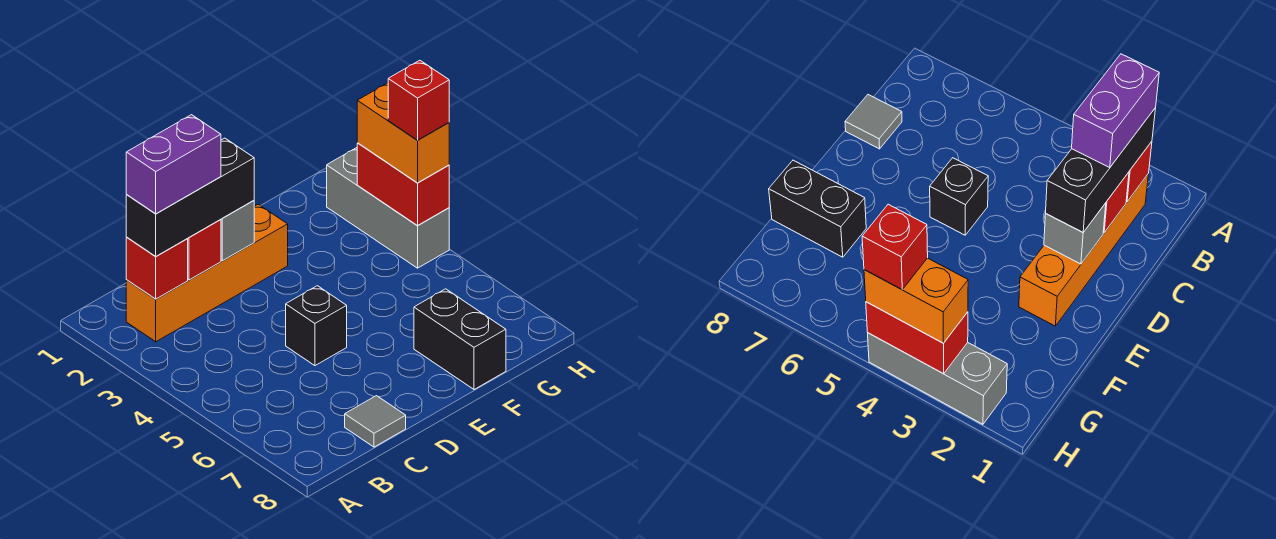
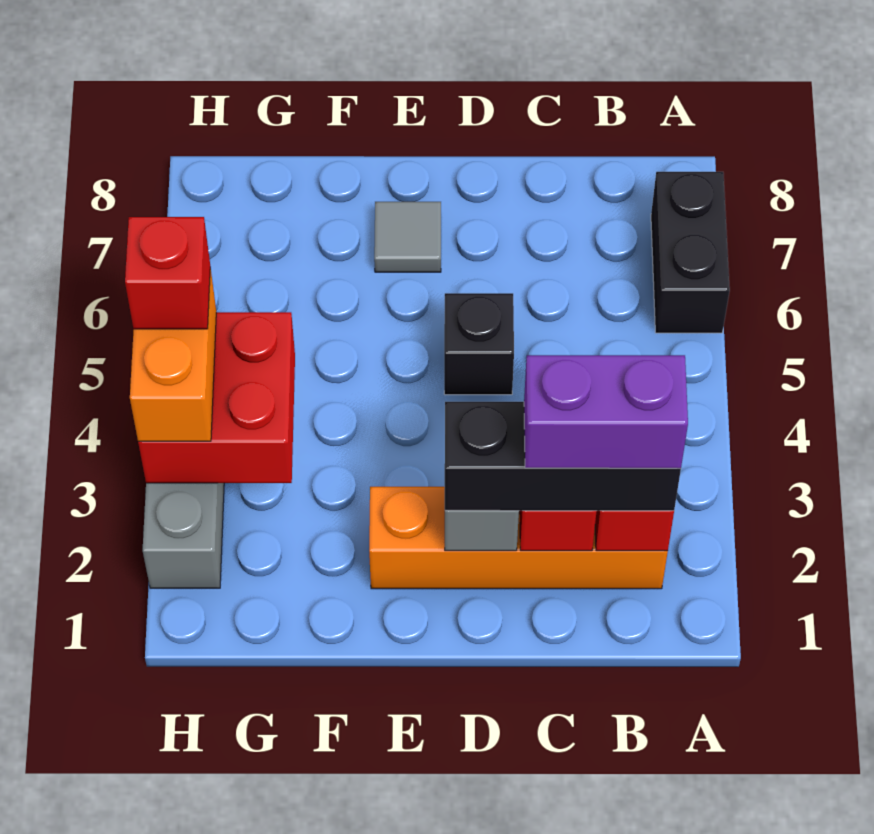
grey tile C8 level 1 -> grey tile E7 level 1
black brick F7:F8 level 1 -> black brick A6:A7 level 1
red brick H3:H4 level 2 -> red brick G3:H4 level 2

